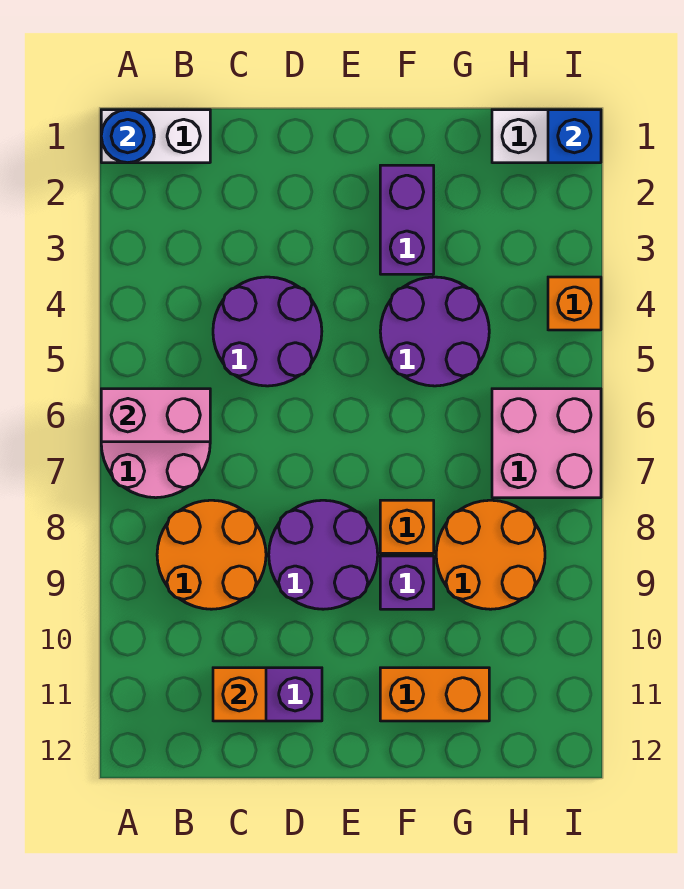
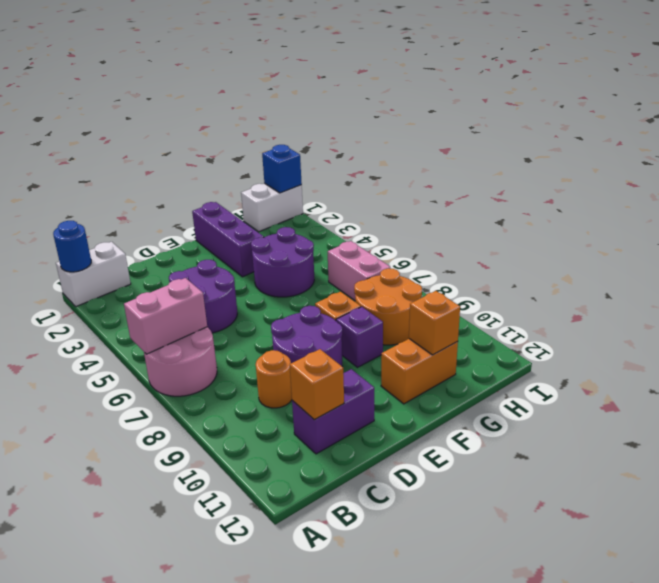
orange round brick B8:C9 level 1 -> orange round brick C9 level 1
purple brick F2:F3 level 1 -> purple brick F1:F3 level 1
pink brick H6:I7 level 1 -> pink brick H6:H7 level 1
orange brick I4 level 1 -> orange brick G11 level 2

